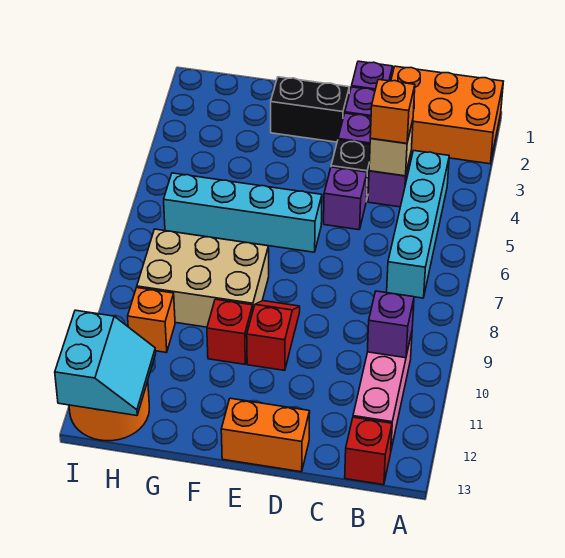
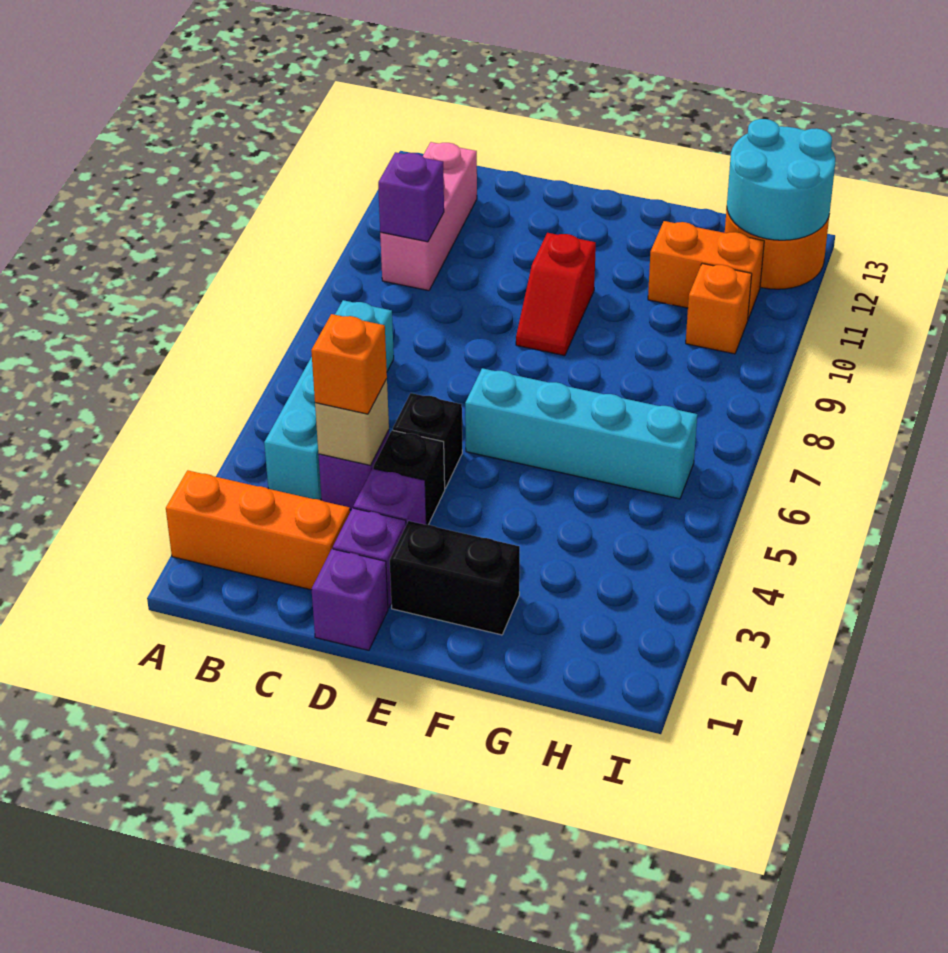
orange brick A1:C2 level 1 -> orange brick A2:C2 level 1
red brick B13 level 1 -> none
purple brick D5 level 1 -> black brick D5 level 1
orange brick D13:E13 level 1 -> orange brick G11:H11 level 1
tan brick F8:H9 level 1 -> none
red brick F10 level 1 -> none
cyan slope H12:I13 level 2 top I -> cyan round brick H12:I13 level 2

